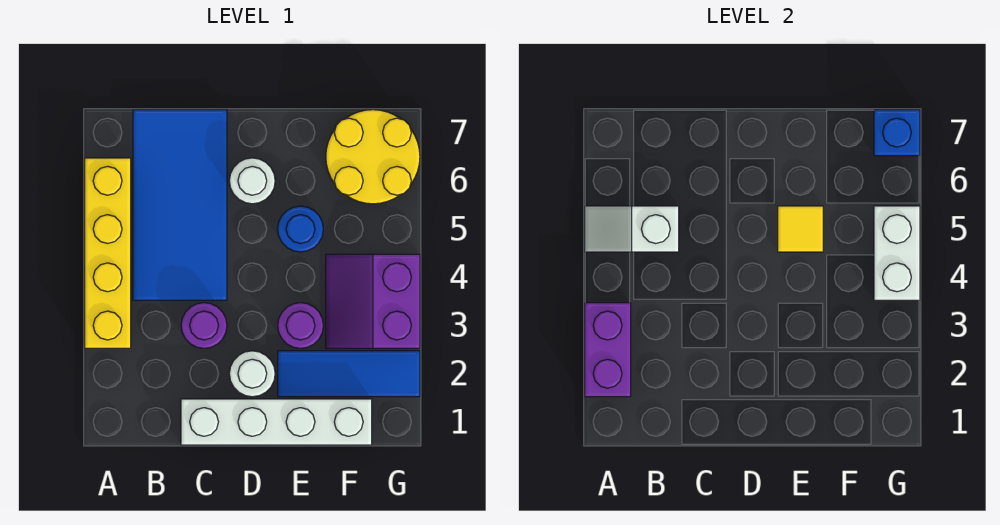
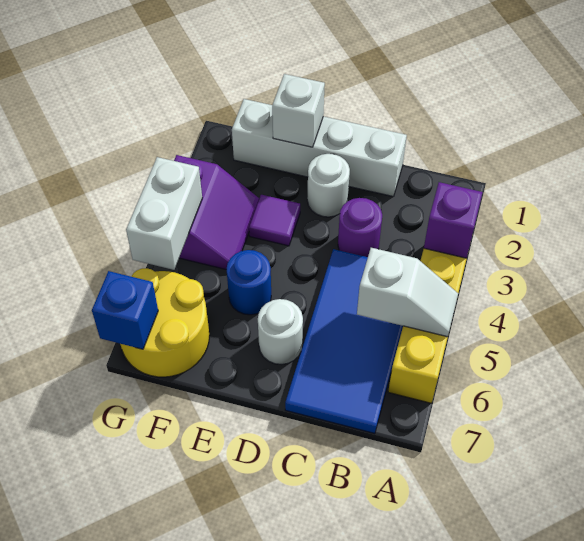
purple brick A2:A3 level 2 -> purple brick A3 level 2
none -> white brick E1 level 2
blue tile E2:G2 level 1 -> none
purple round brick E3 level 1 -> purple tile E3 level 1
yellow tile E5 level 2 -> none

